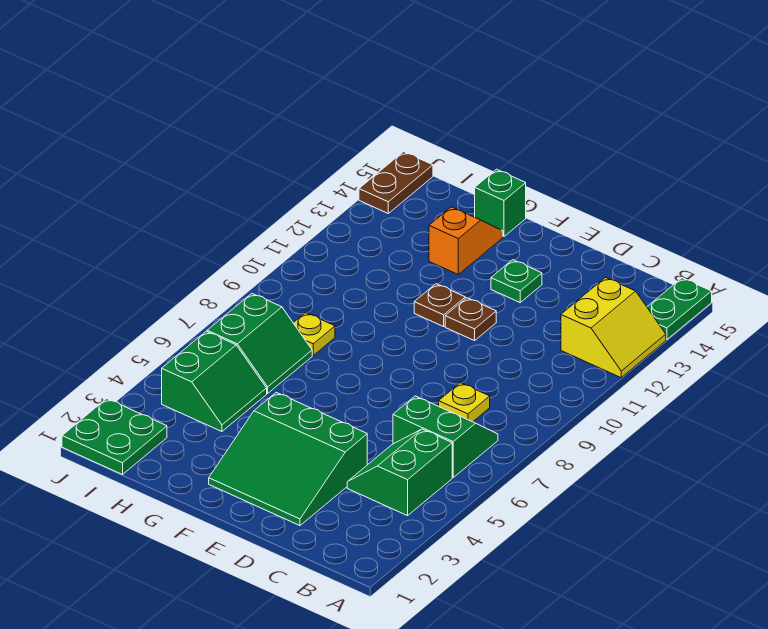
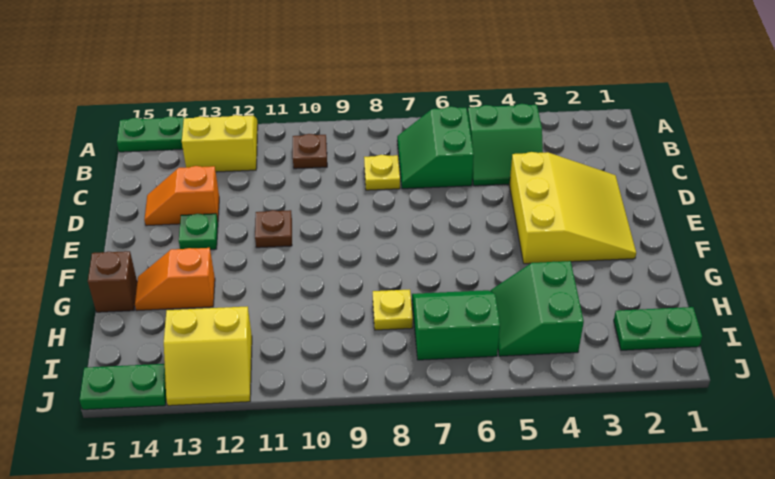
green slope D2:F4 level 1 top 4 -> yellow slope D2:F4 level 1 top 4
none -> orange slope D13:D14 level 1 top 13
brown plate F11 level 1 -> brown plate B10 level 1
green brick G15 level 1 -> brown brick G15 level 1
green slope H4:I5 level 1 top I -> green slope H4:I5 level 1 top 4
green plate I1:J2 level 1 -> green plate I1:I2 level 1
none -> yellow slope I12:J13 level 1 top I
brown plate J14:J15 level 1 -> green plate J14:J15 level 1

